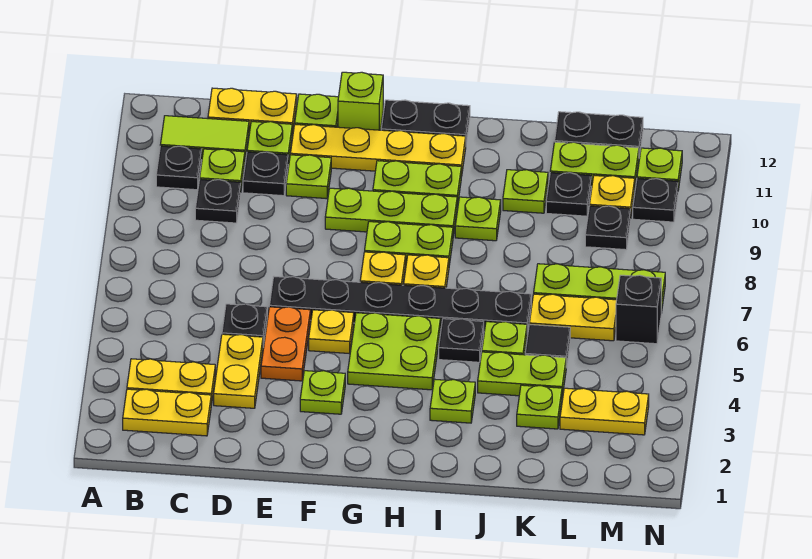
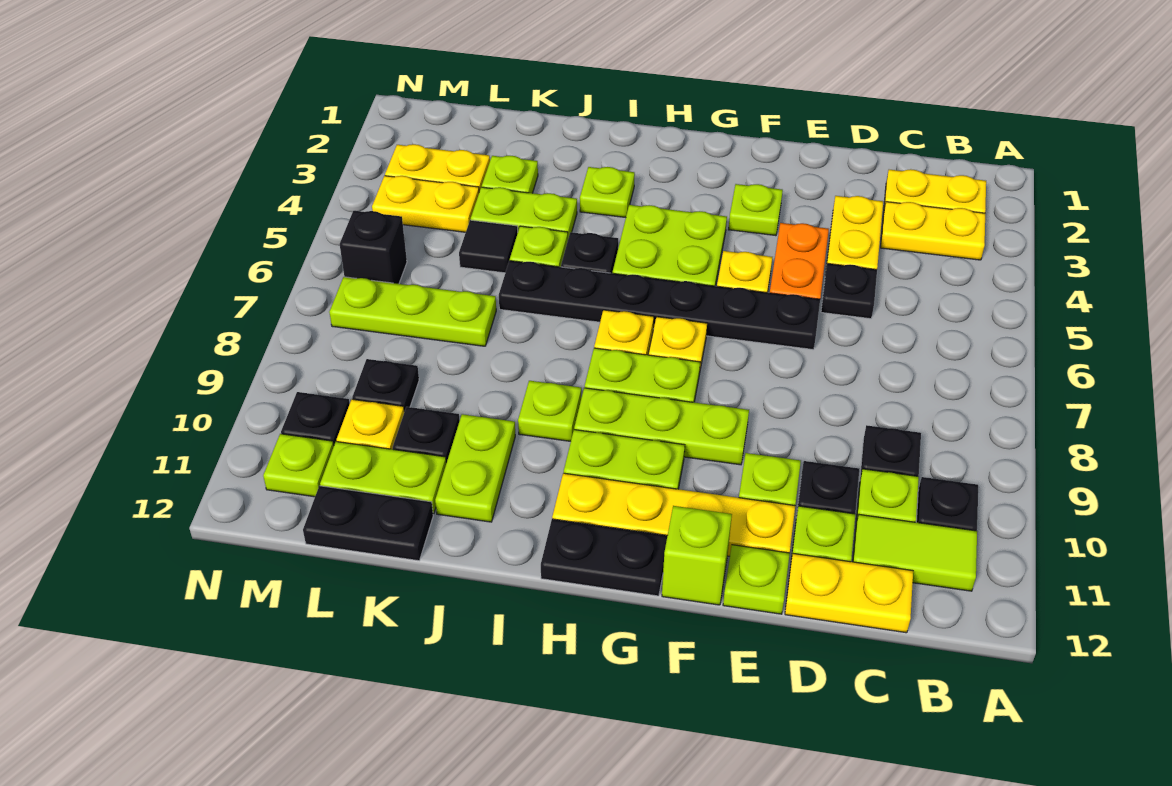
lime plate J10 level 1 -> lime plate J10:J11 level 1
yellow plate K6:L6 level 1 -> yellow plate L4:M4 level 1

